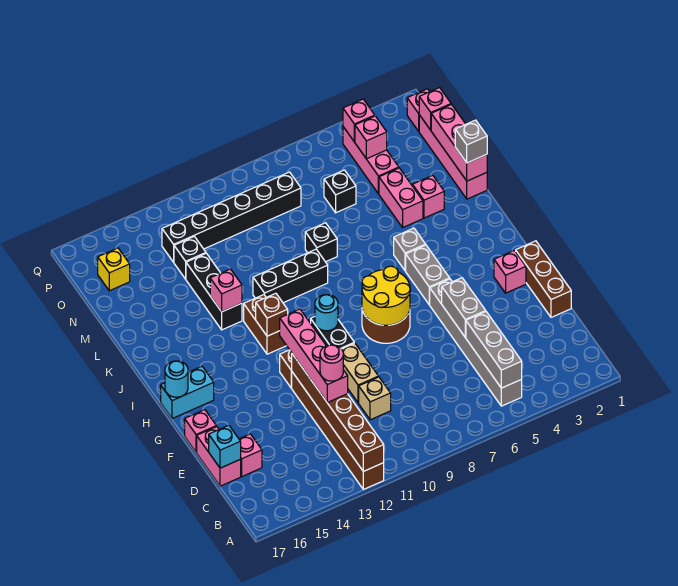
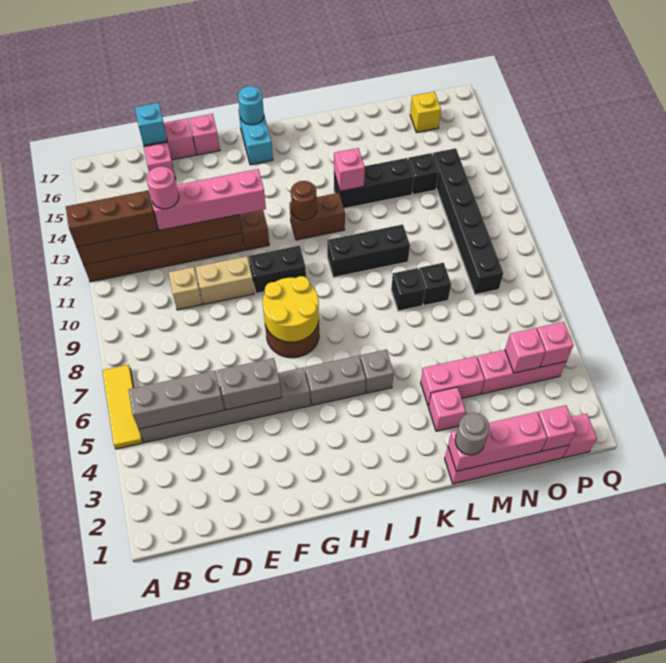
none -> yellow tile A5:A7 level 1
brown brick E1:G1 level 1 -> brown brick A12:C12 level 3
pink brick G2 level 1 -> none
cyan round brick H10 level 2 -> none
brown brick I12 level 2 -> brown round brick I12 level 2
black brick K9:K11 level 1 -> black brick J10:L10 level 1
grey brick L1 level 3 -> grey round brick L1 level 3
black brick N6 level 1 -> black brick M8 level 1

